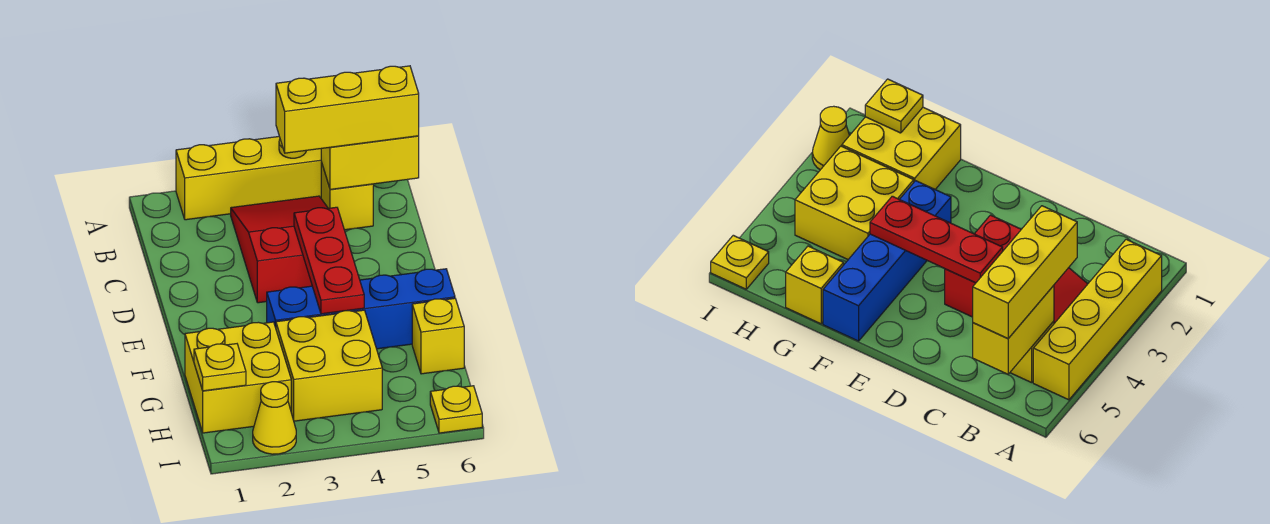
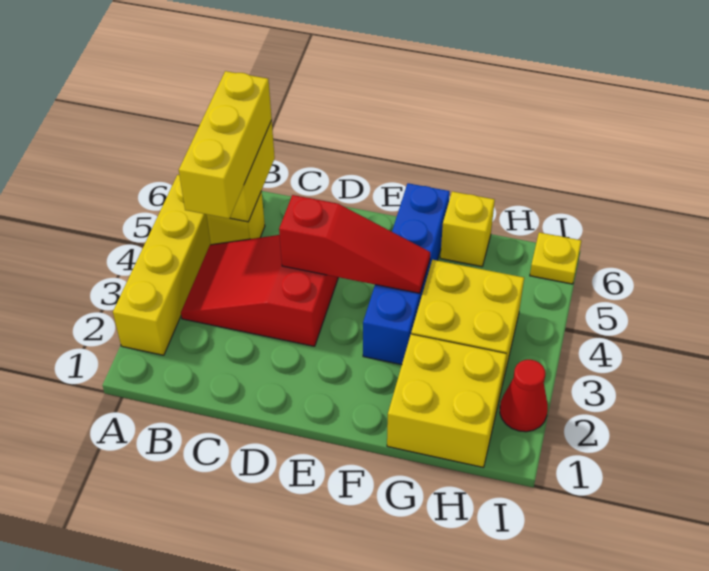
red plate D4:F4 level 2 -> red slope D4:F4 level 2 top D
yellow plate H1 level 2 -> none
yellow cone I2 level 1 -> red cone I2 level 1

